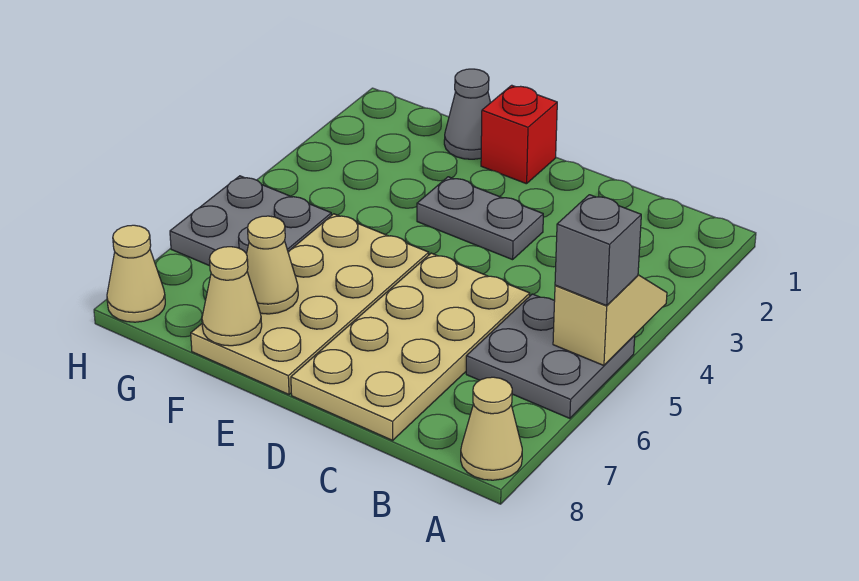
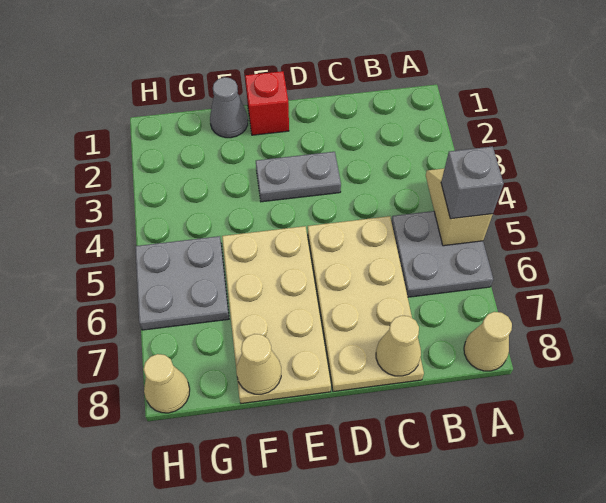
tan cone F7 level 2 -> tan cone C8 level 2

